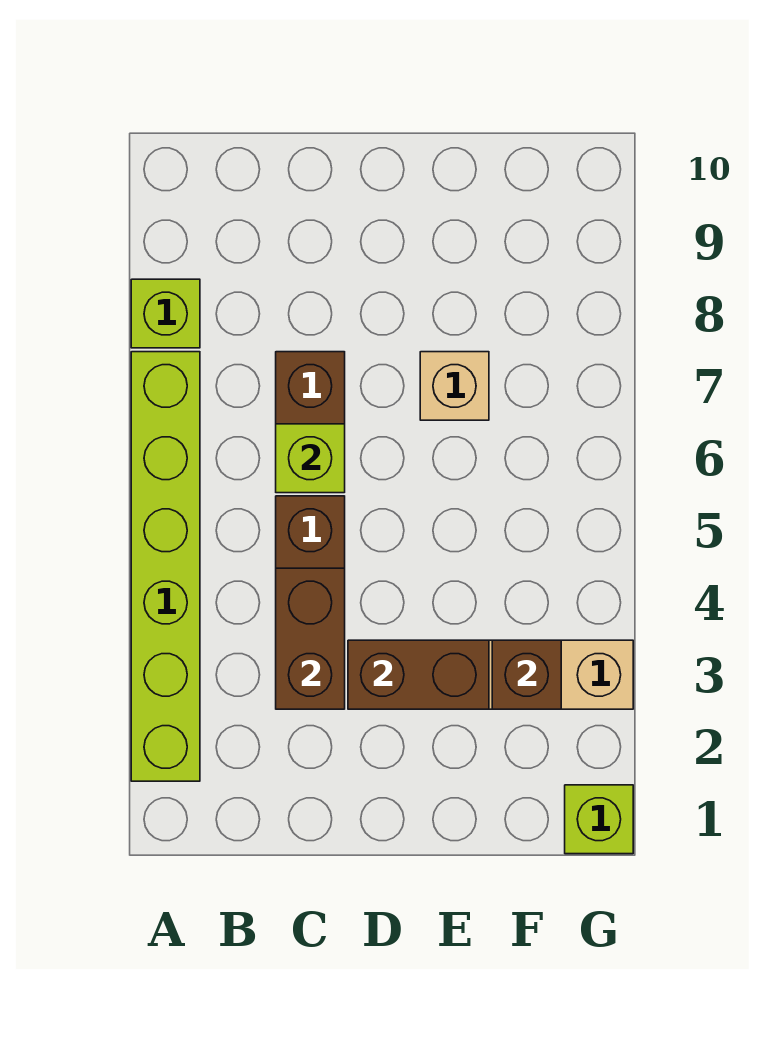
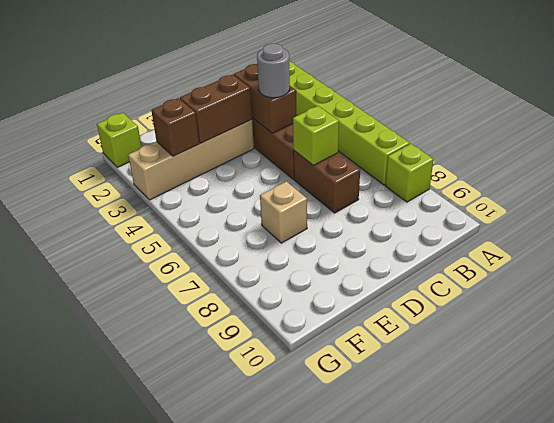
none -> grey round brick C4 level 3

